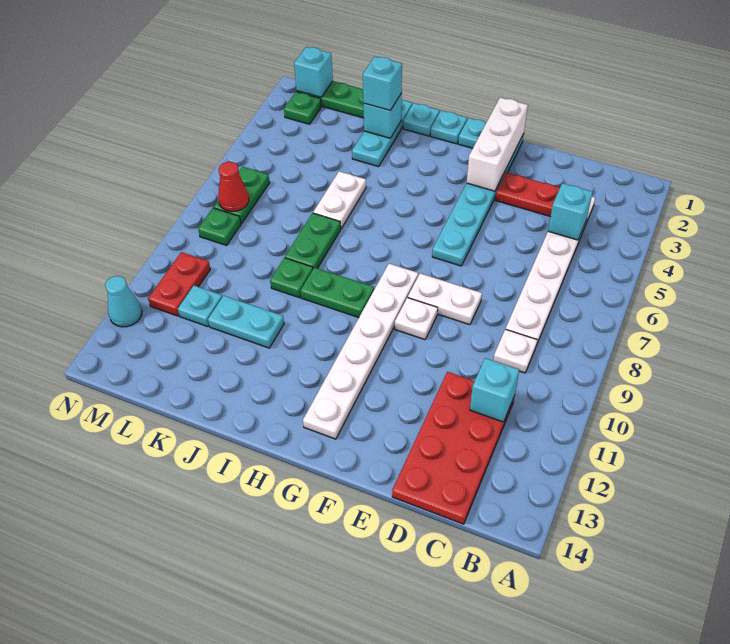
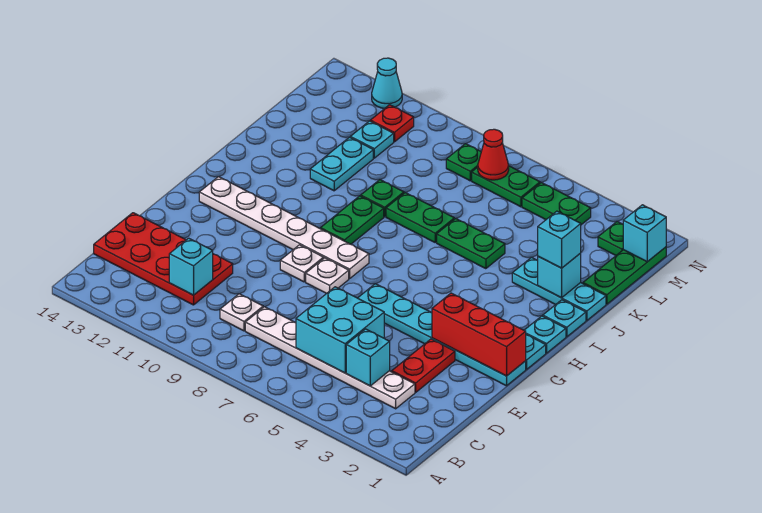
none -> cyan brick C5:D6 level 2
white plate E8:F8 level 1 -> white plate F8 level 1
white brick F1:F3 level 2 -> red brick F1:F3 level 2
white plate J5:J6 level 1 -> green plate J5:J6 level 1
none -> green plate M4:M5 level 1
red plate M10:M11 level 1 -> red plate M11 level 1

